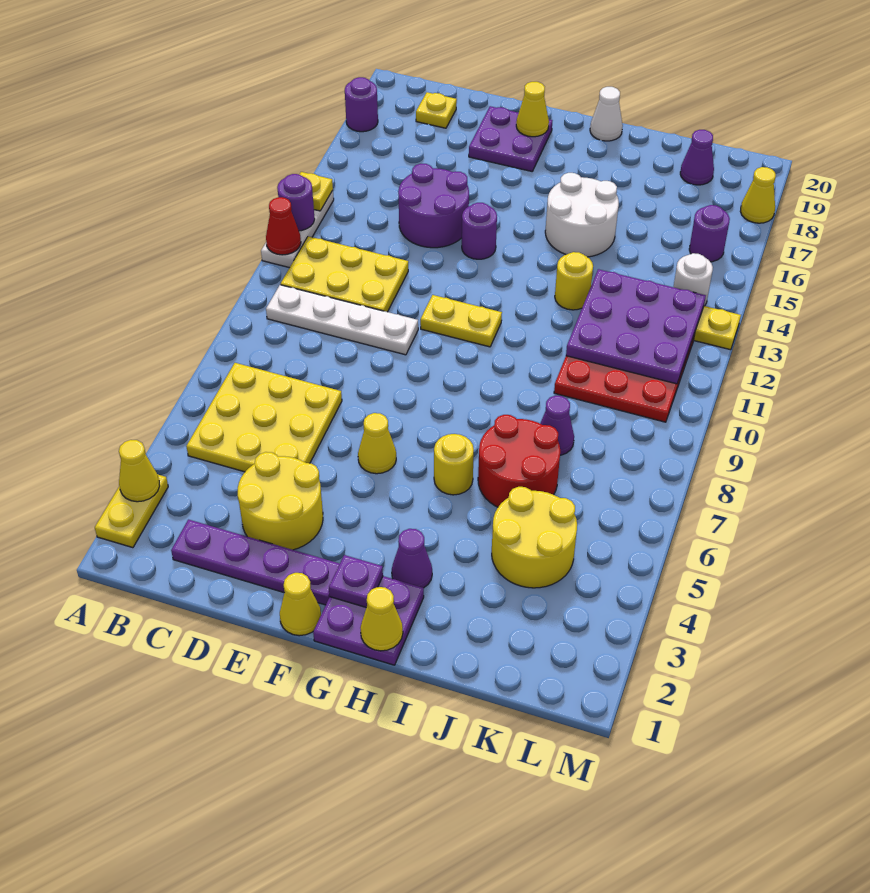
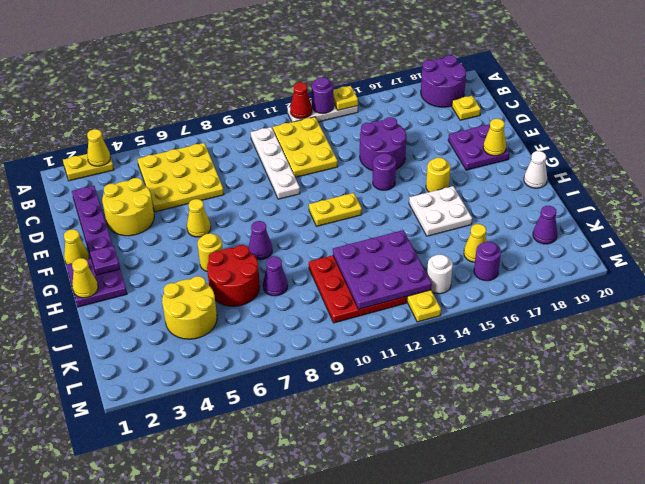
purple round brick A18 level 1 -> purple round brick A18:B19 level 1
yellow plate F11:G11 level 1 -> yellow plate G11:G12 level 1
purple cone H3 level 1 -> purple cone H8 level 1
white round brick H15:I16 level 1 -> white plate H15:I16 level 1
yellow round brick I13 level 1 -> yellow round brick G16 level 1
yellow cone M18 level 1 -> yellow cone K16 level 1

